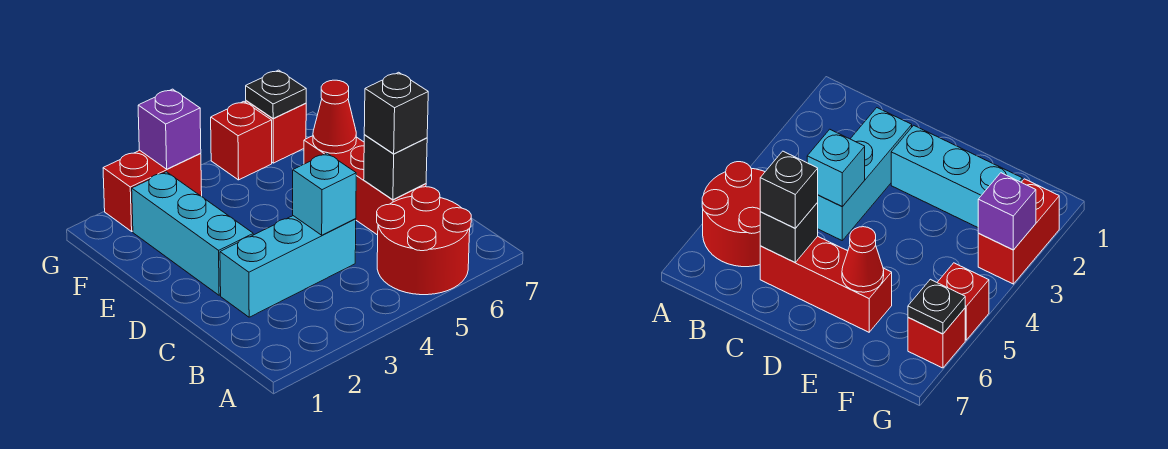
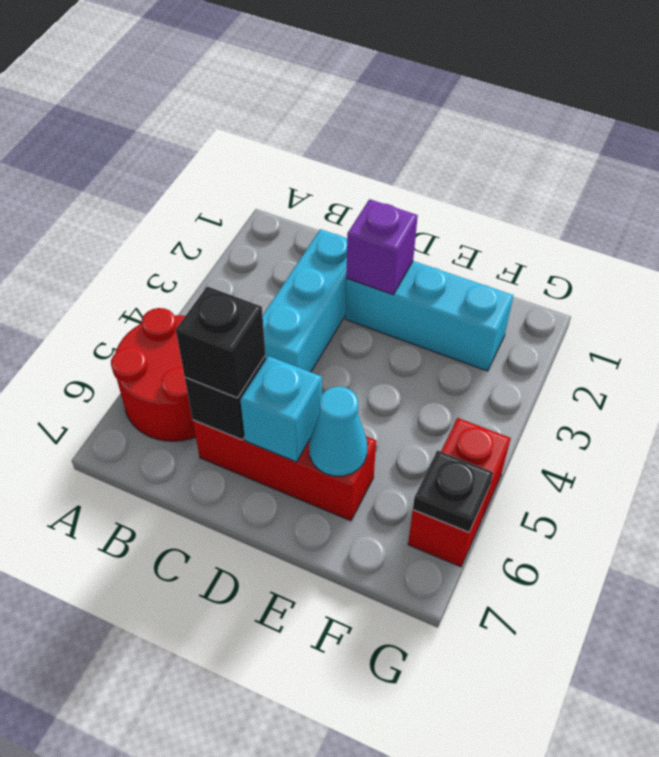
cyan brick C4 level 2 -> cyan brick D6 level 2
red cone E6 level 2 -> cyan cone E6 level 2
red brick G2:G3 level 1 -> none
purple brick G3 level 2 -> purple brick D2 level 2

